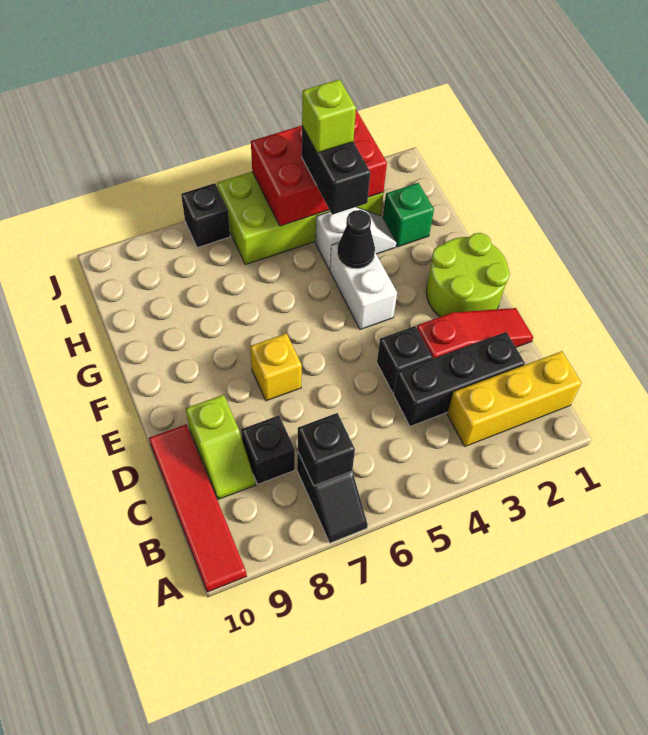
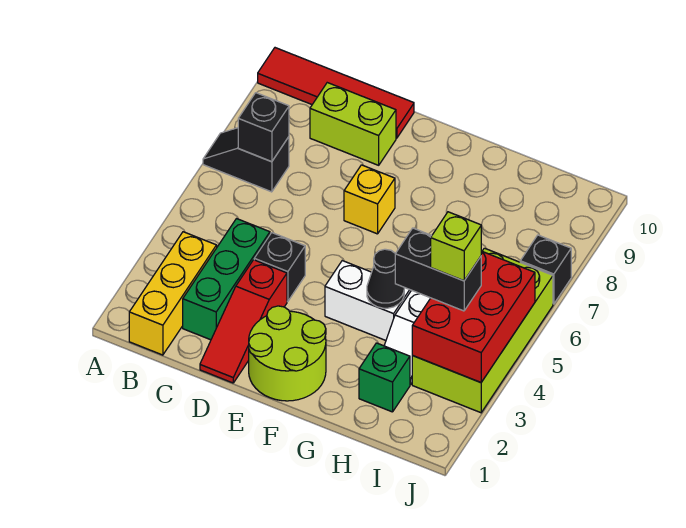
black brick C2:C4 level 1 -> green brick C2:C4 level 1
black brick C8 level 1 -> none
lime slope C9:D9 level 1 top D -> lime brick C9:D9 level 1

